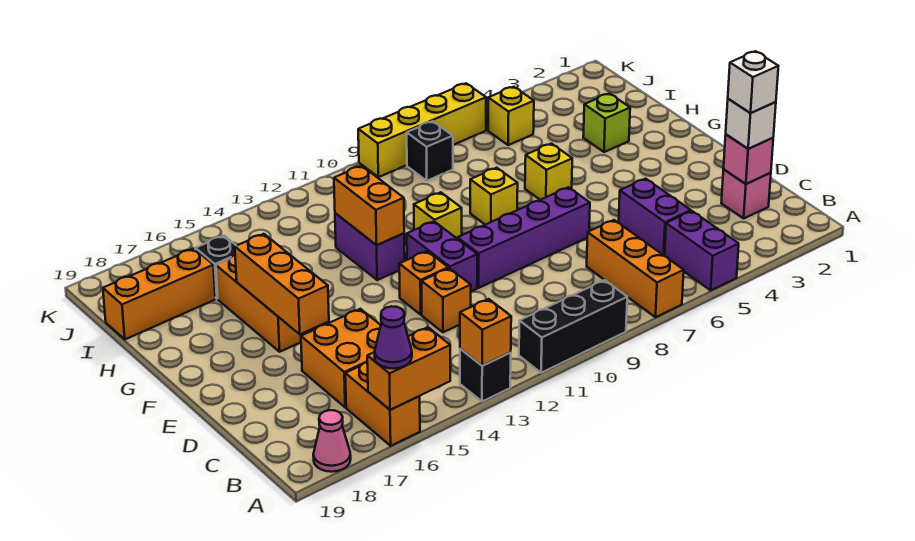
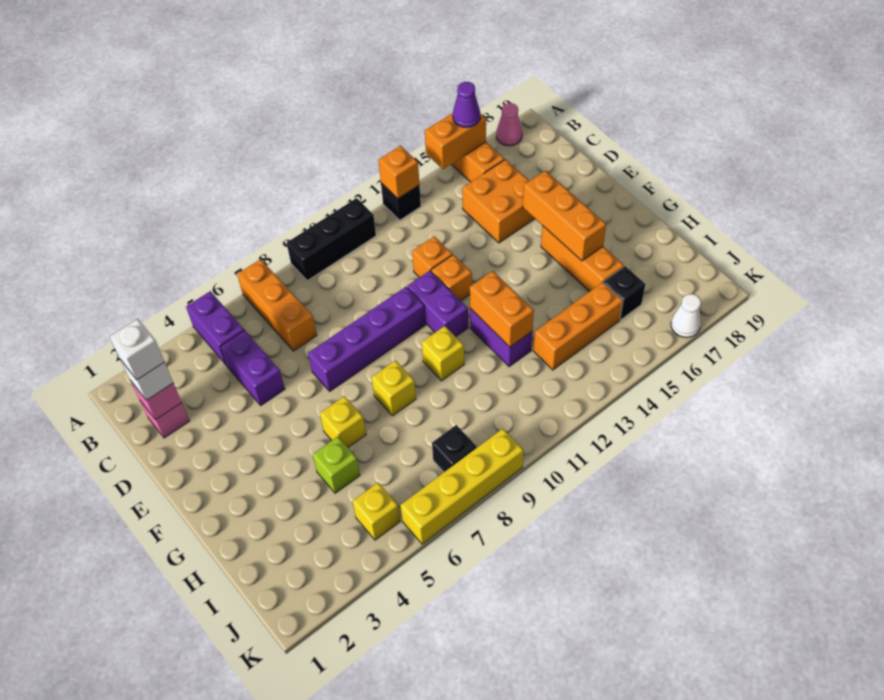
lime brick H3 level 1 -> lime brick H5 level 1
orange brick I17:I19 level 1 -> orange brick I13:I15 level 1
none -> white cone K17 level 1

